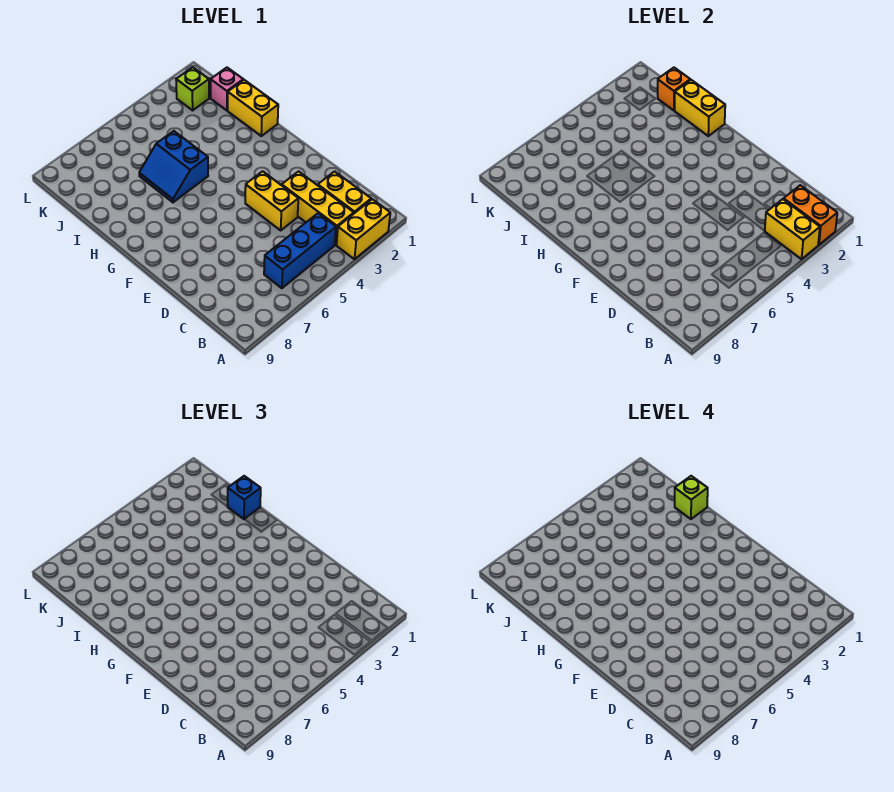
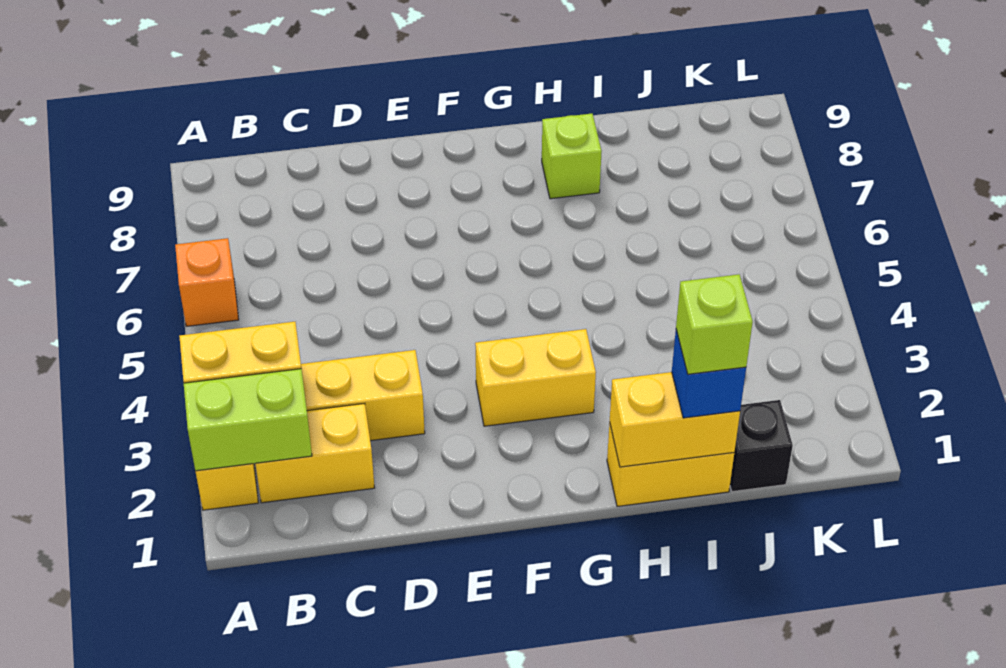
orange brick A2:B2 level 2 -> lime brick A2:B2 level 2
blue brick B4:B6 level 1 -> none
yellow brick D4:E4 level 1 -> yellow brick F3:G3 level 1
blue slope H5:I6 level 1 top 5 -> none
pink brick J1 level 1 -> black brick J1 level 1
orange brick J1 level 2 -> orange brick A6 level 1
lime brick K2 level 1 -> lime brick H8 level 1

